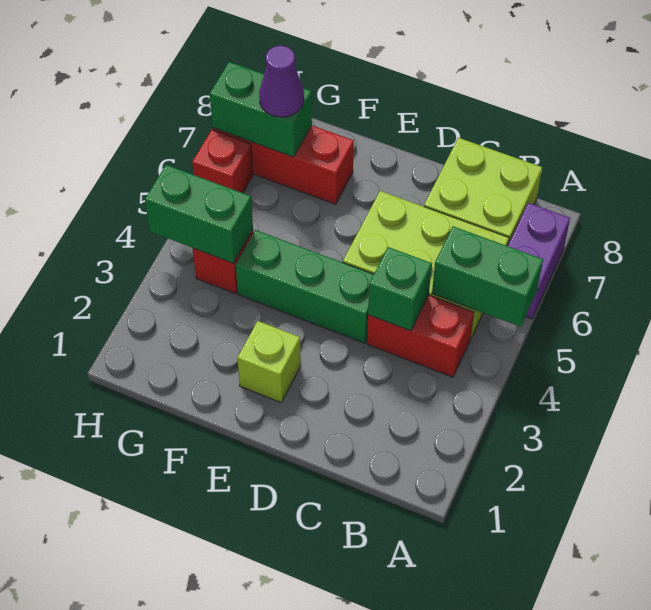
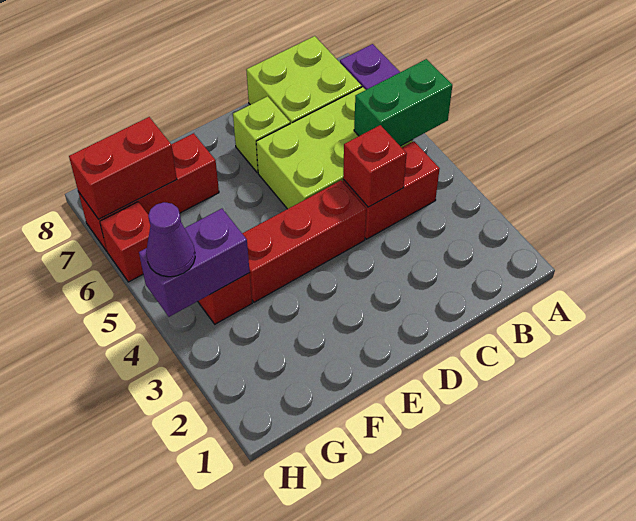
green brick C4 level 2 -> red brick C4 level 2
green brick D4:F4 level 1 -> red brick D4:F4 level 1
lime brick E2 level 1 -> lime brick D7 level 1
green brick G4:H4 level 2 -> purple brick G4:H4 level 2
green brick G7:H7 level 2 -> red brick G7:H7 level 2
purple cone G7 level 3 -> purple cone H4 level 3

